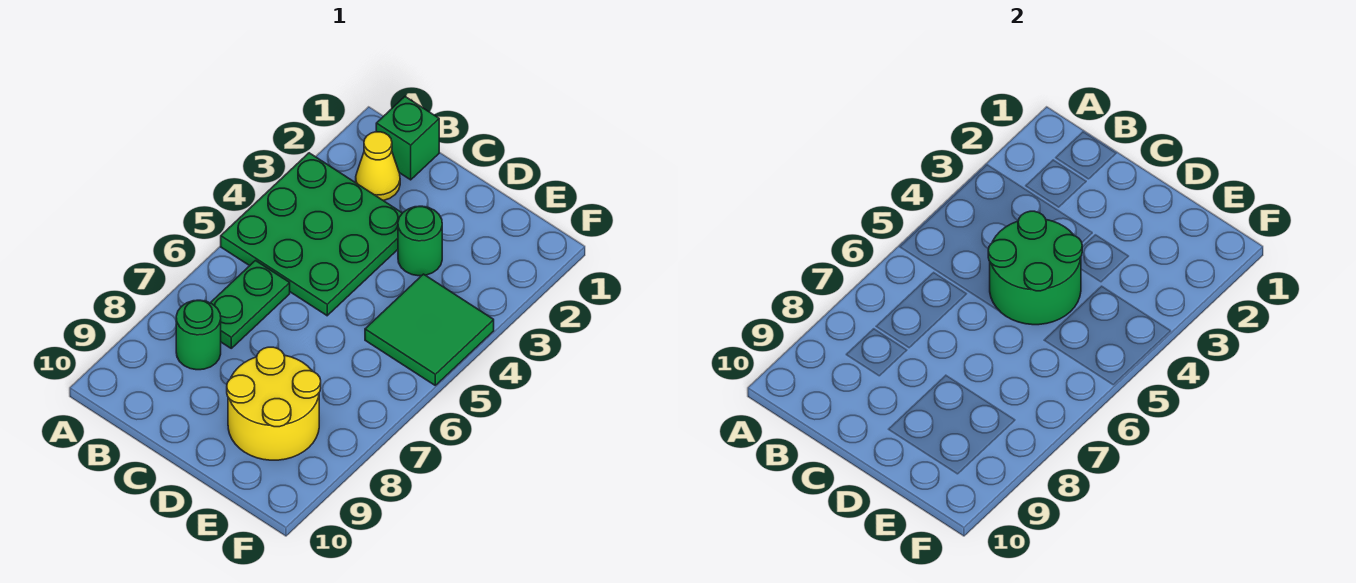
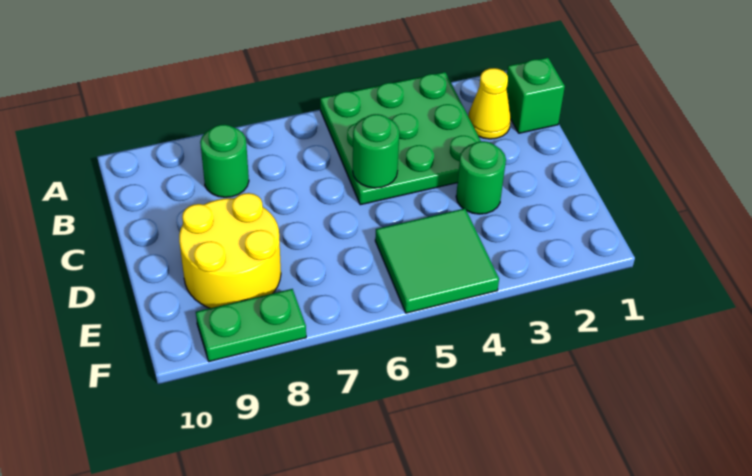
green plate B6:B7 level 1 -> green plate F8:F9 level 1
green round brick C4:D5 level 2 -> green round brick C5 level 2

